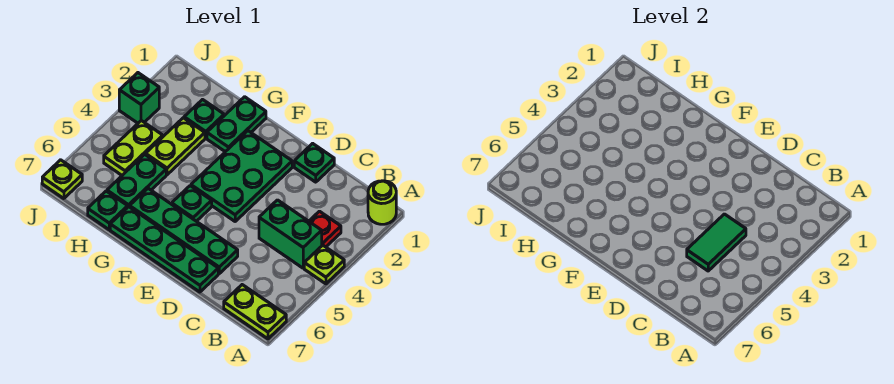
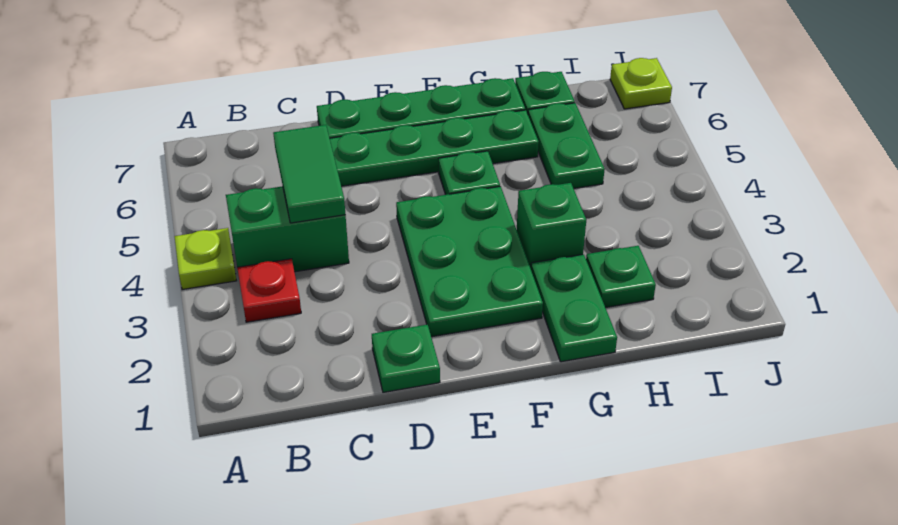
lime round brick A1 level 1 -> none
lime plate A7:B7 level 1 -> none
lime plate H3:H4 level 1 -> none
lime plate I4:I5 level 1 -> none
green brick J3 level 1 -> green brick G3 level 1

